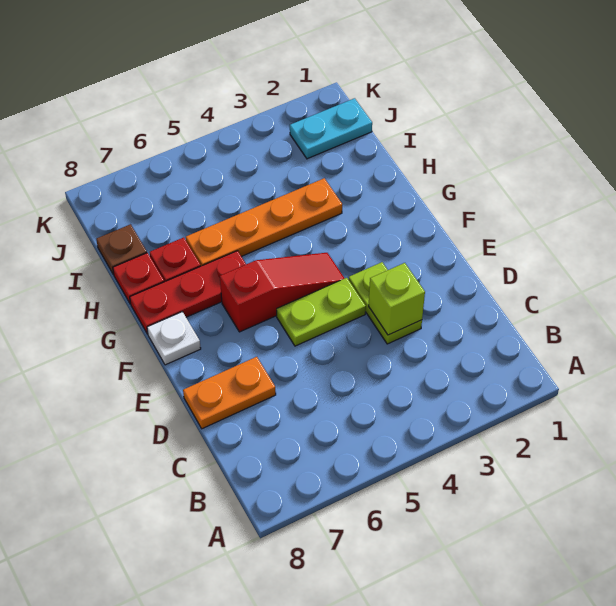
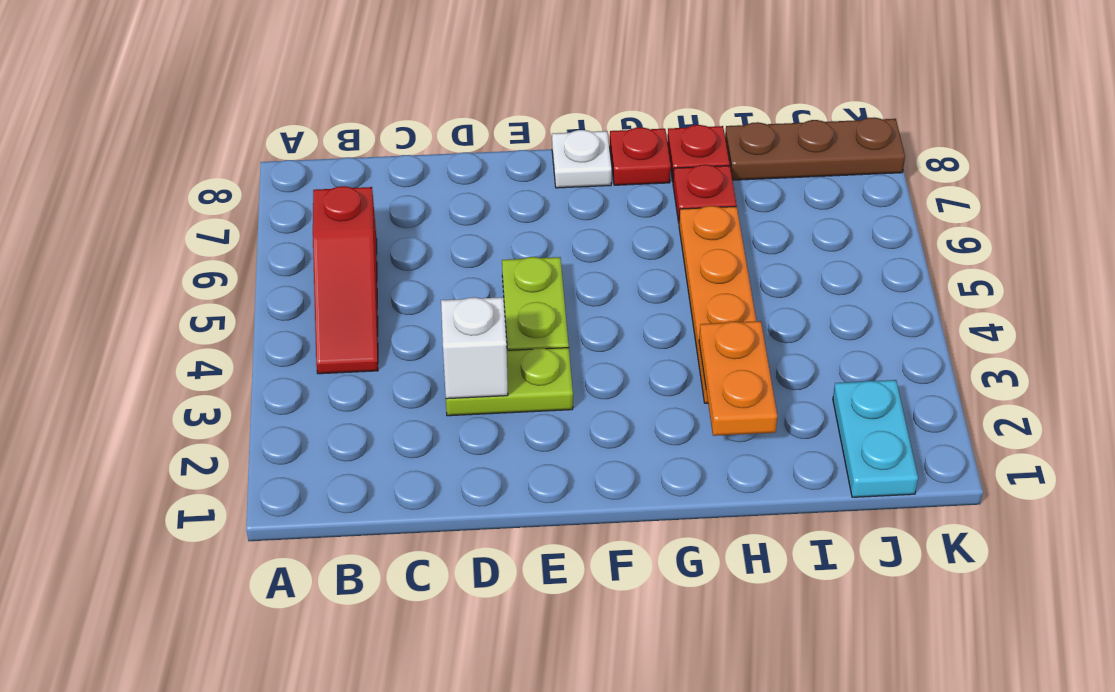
lime brick D3 level 2 -> white brick D3 level 2
orange plate D7:D8 level 1 -> orange plate H2:H3 level 2
red slope F4:F6 level 1 top 6 -> red slope B4:B6 level 1 top 6
red plate G6:G8 level 1 -> red plate G8 level 1
brown plate I8 level 1 -> brown plate I8:K8 level 1

